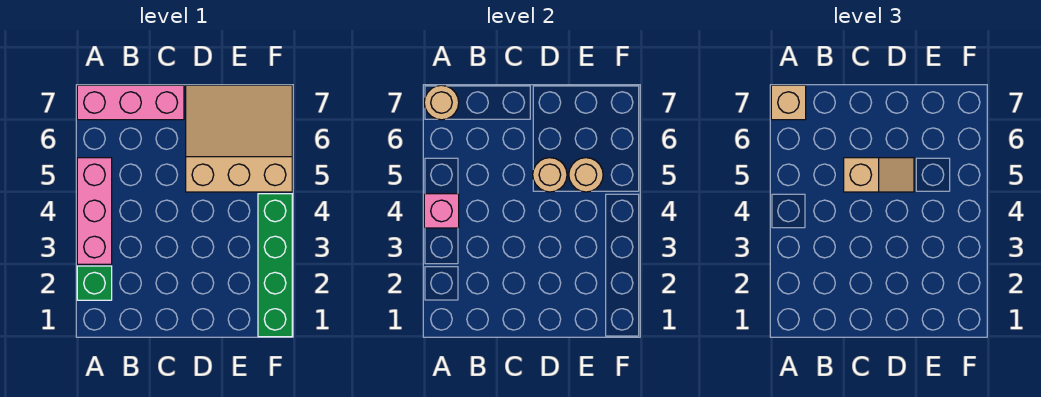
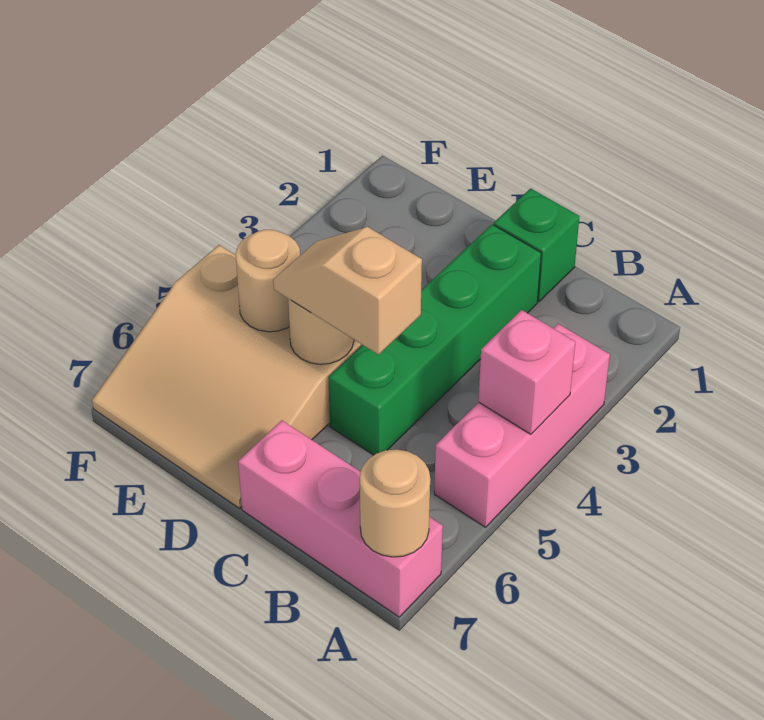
green brick A2 level 1 -> green brick C1 level 1
tan brick A7 level 3 -> none
green brick F1:F4 level 1 -> green brick C2:C5 level 1

